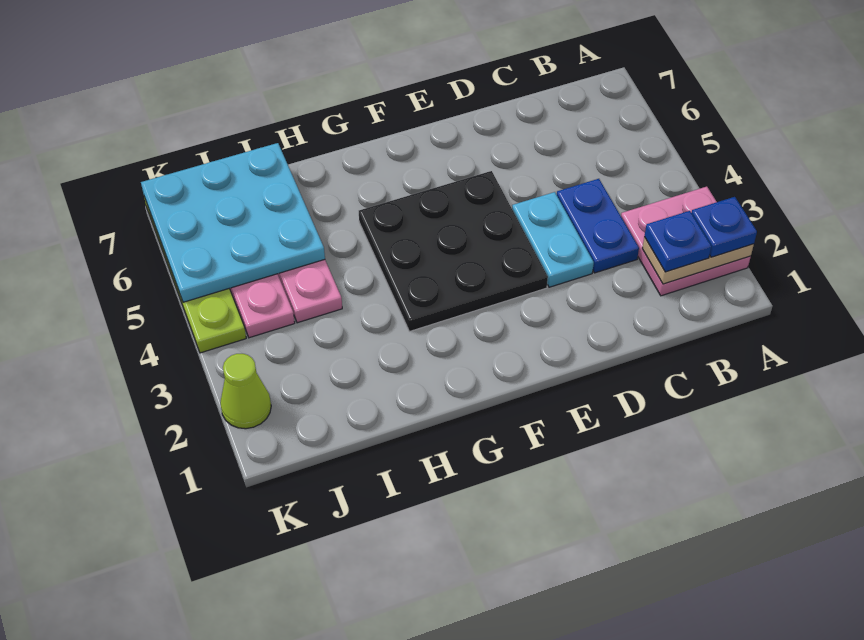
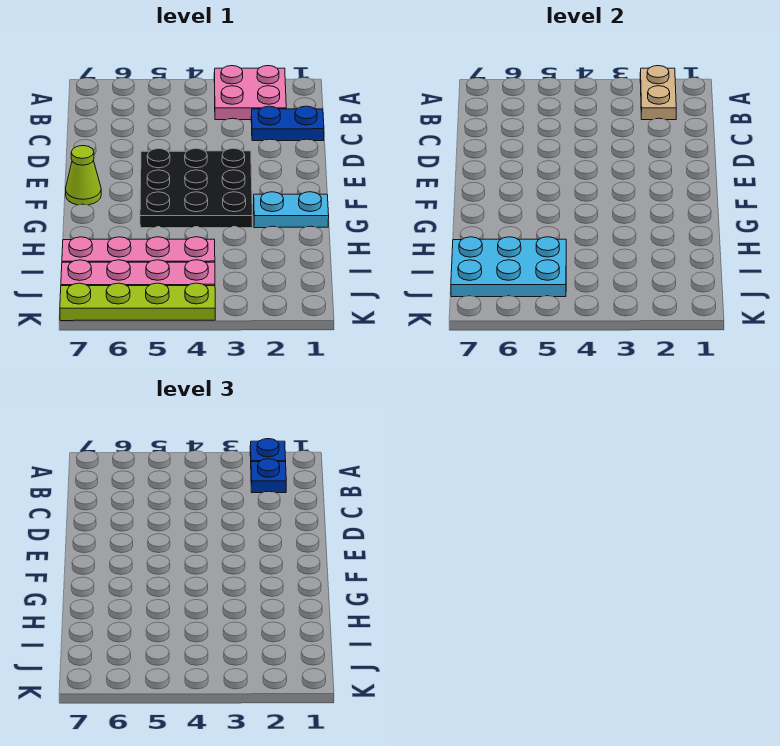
blue plate C3:C4 level 1 -> blue plate C1:C2 level 1
cyan plate D3:D4 level 1 -> cyan plate G1:G2 level 1
cyan plate I5:K7 level 2 -> cyan plate I5:J7 level 2
lime cone K2 level 1 -> lime cone F7 level 1

